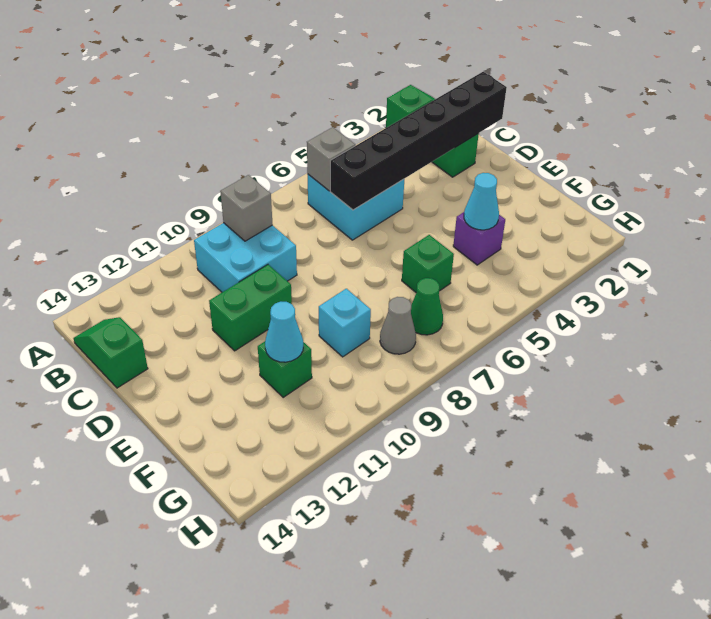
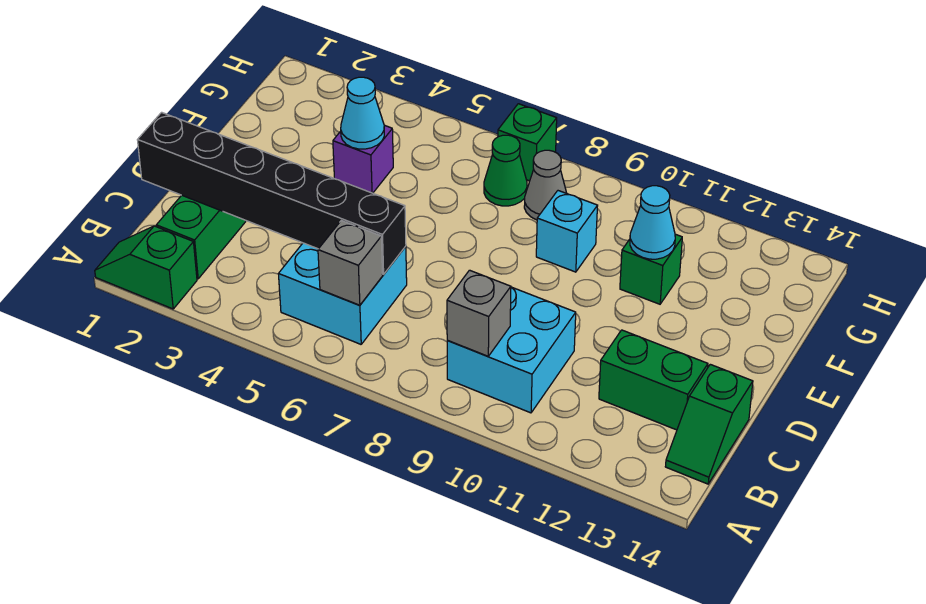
green brick D10:D11 level 1 -> green brick C12:C13 level 1
green brick F6 level 1 -> green brick H7 level 1

